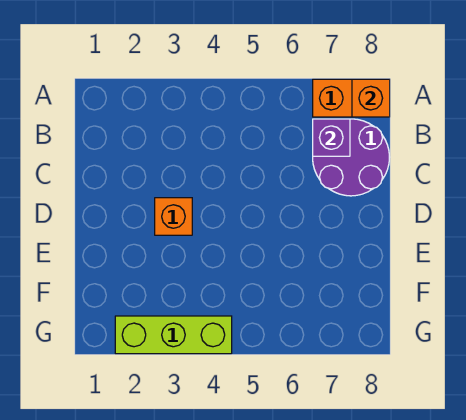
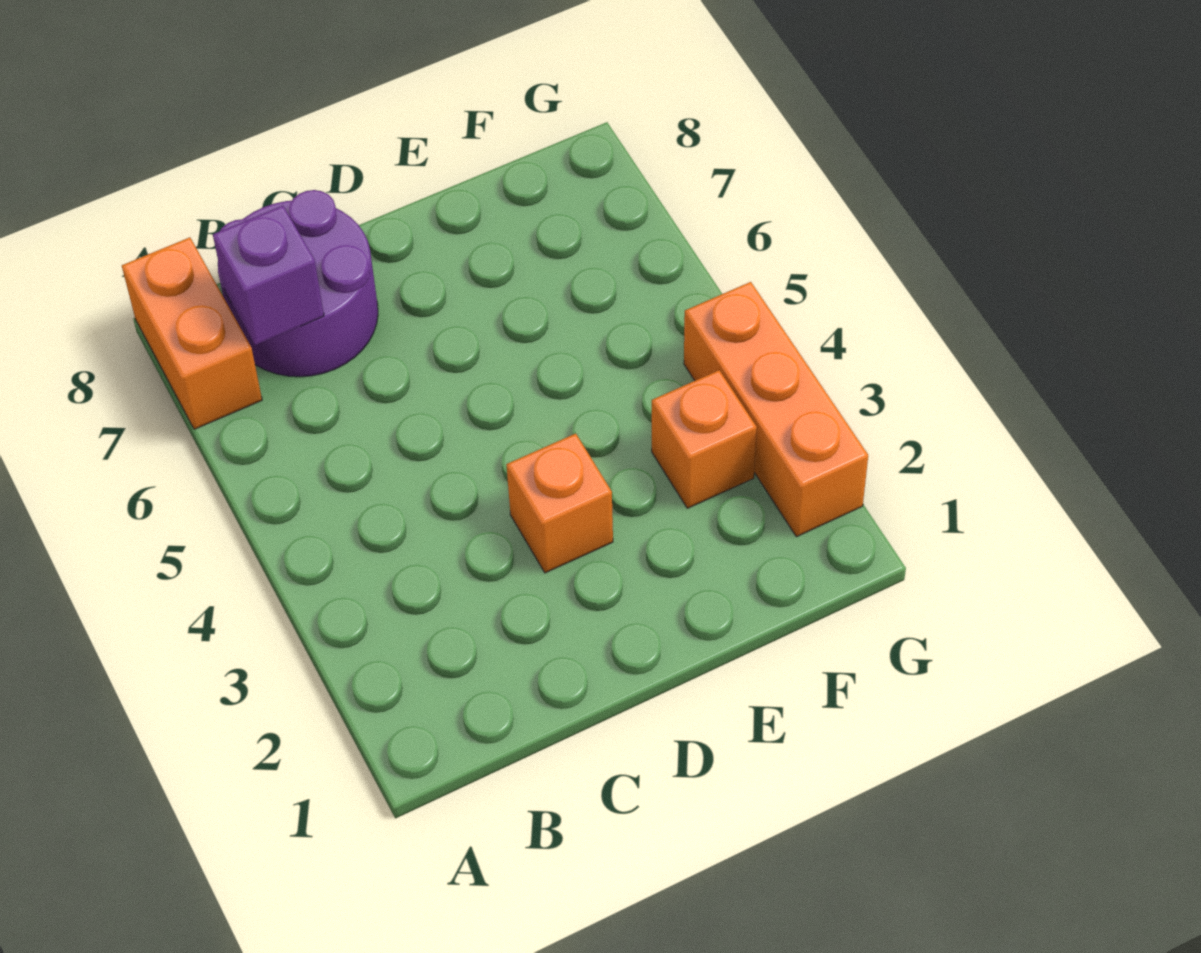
orange brick A8 level 2 -> orange brick F3 level 1
lime brick G2:G4 level 1 -> orange brick G2:G4 level 1

